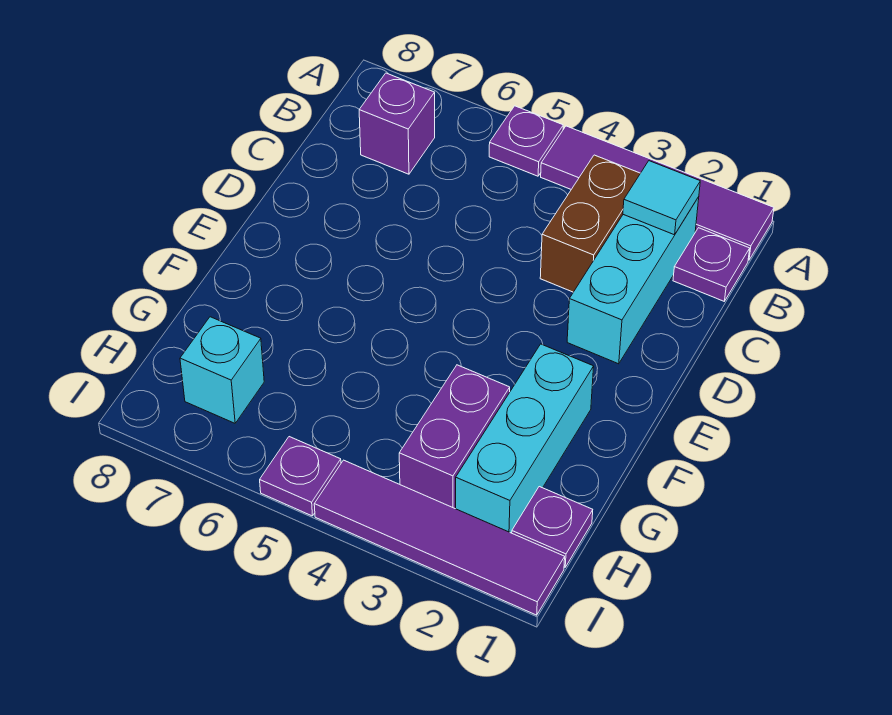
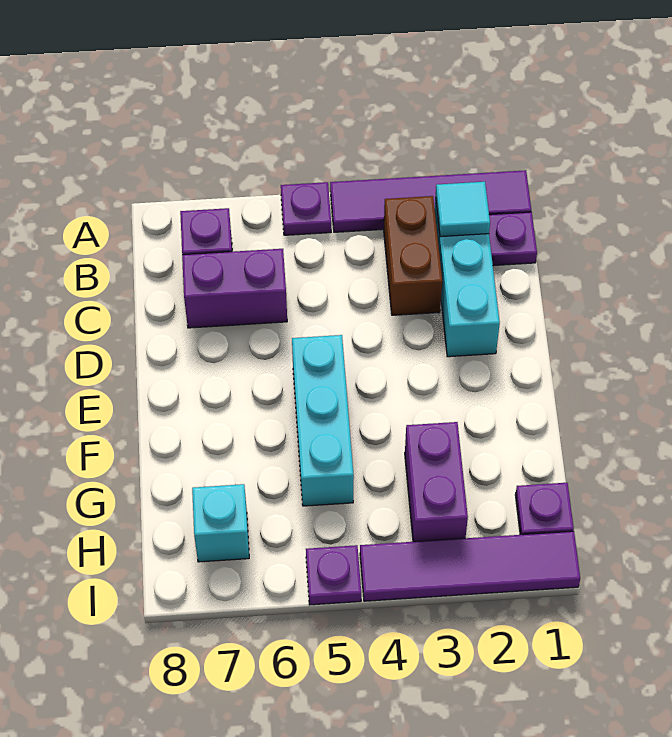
none -> purple brick C6:C7 level 1
cyan brick F2:H2 level 1 -> cyan brick E5:G5 level 1

